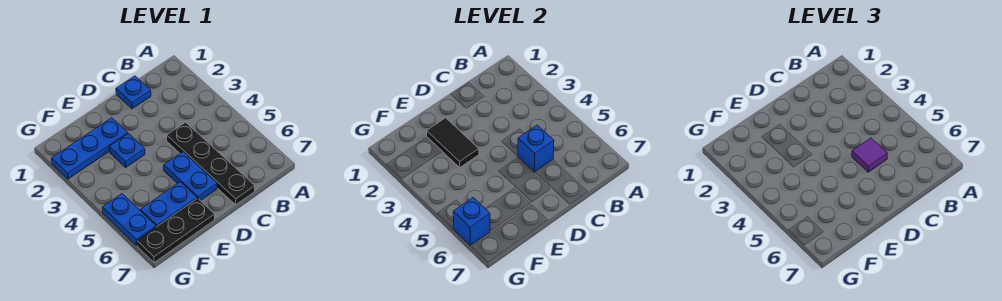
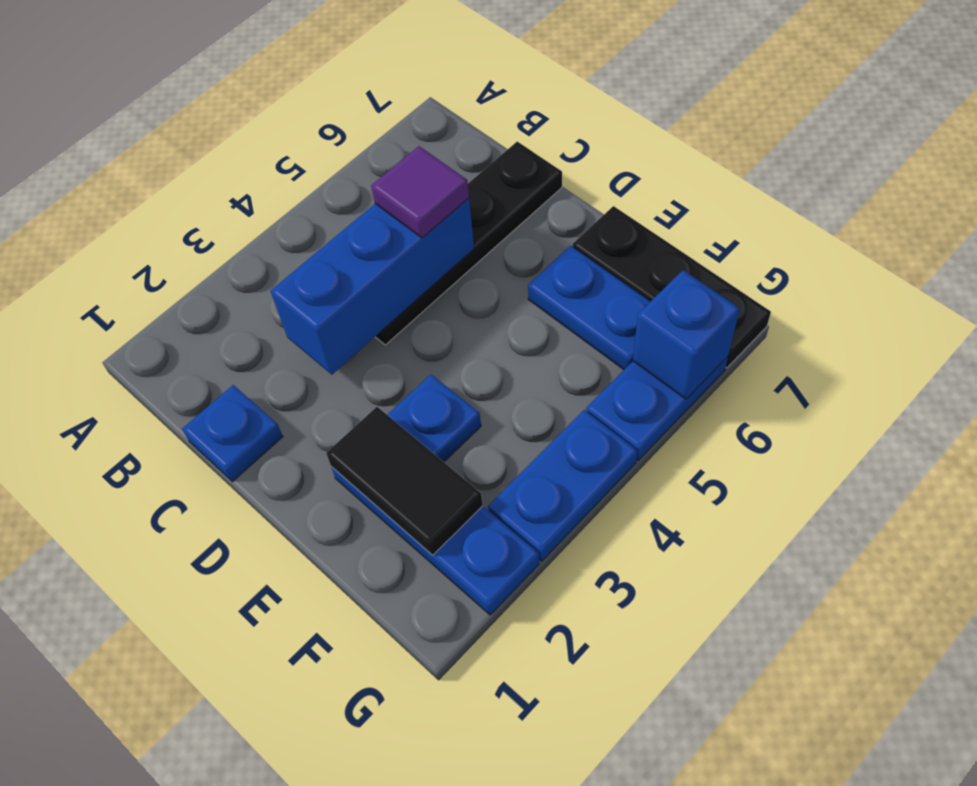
blue brick C5 level 2 -> blue brick C3:C5 level 2
blue plate D5:D6 level 1 -> blue plate G3:G4 level 1
black tile E2:E3 level 2 -> black tile E2:F2 level 2

